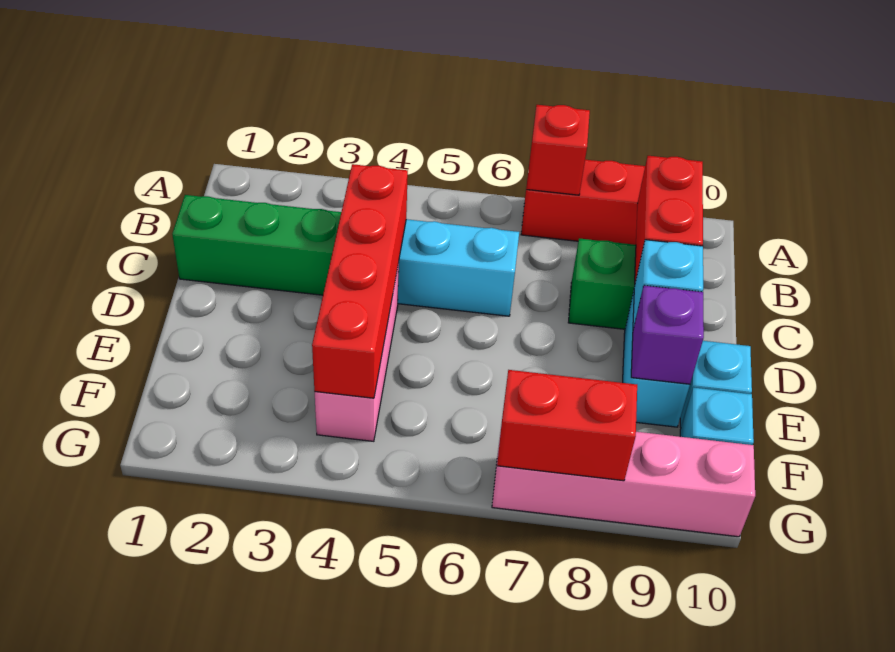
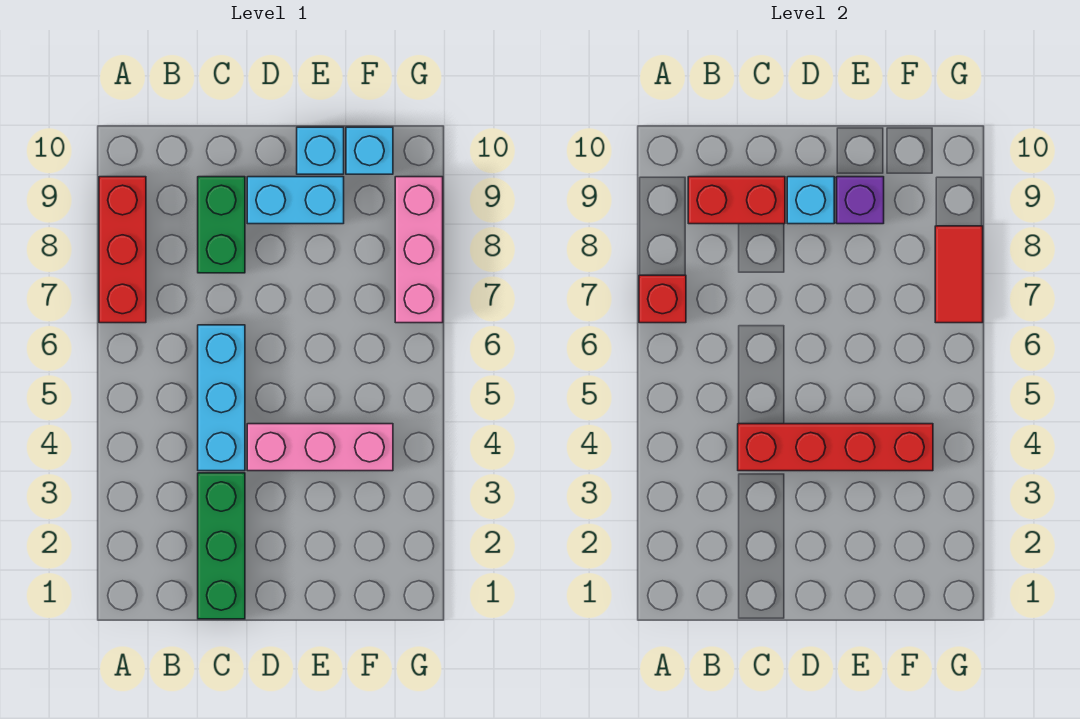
pink brick G7:G10 level 1 -> pink brick G7:G9 level 1
red brick G7:G8 level 2 -> red tile G7:G8 level 2

